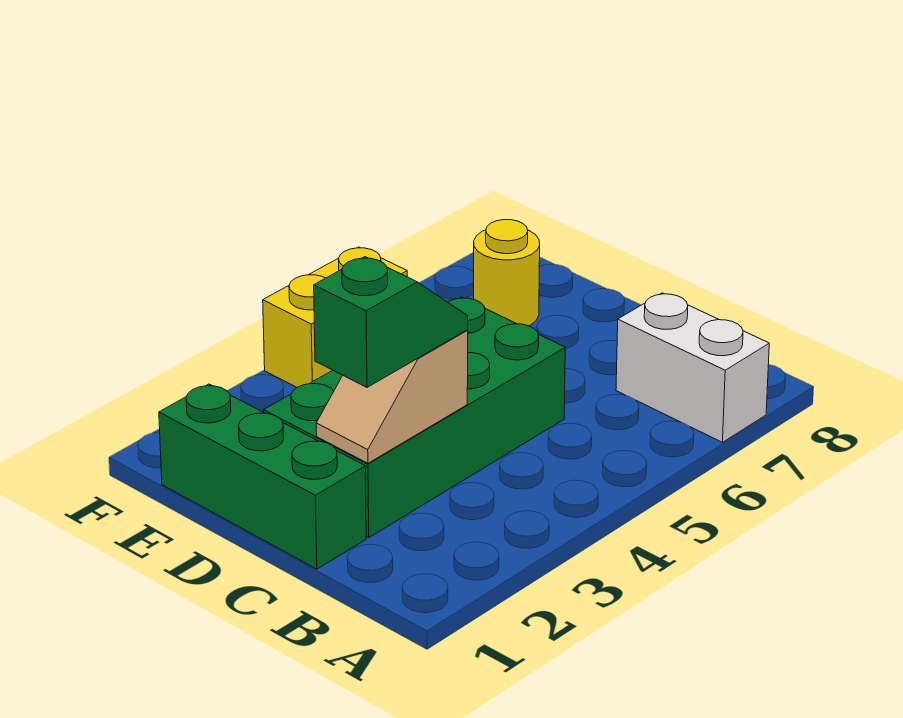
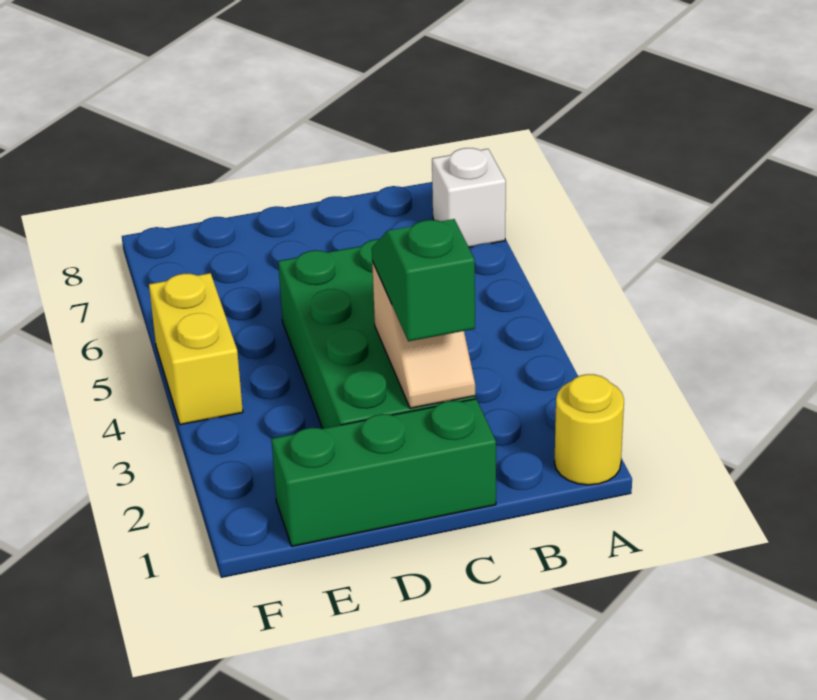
white brick A7:B7 level 1 -> white brick A7 level 1
yellow round brick E7 level 1 -> yellow round brick A1 level 1

